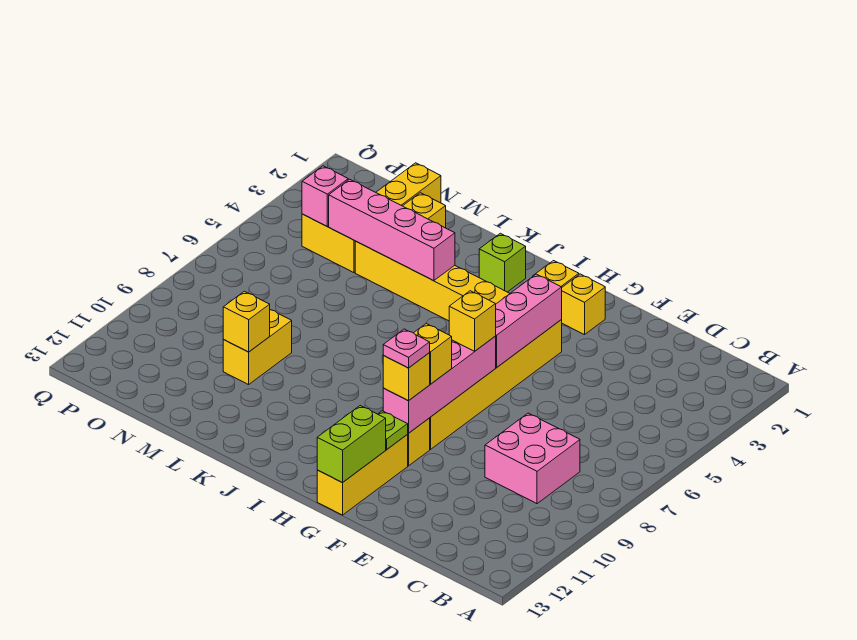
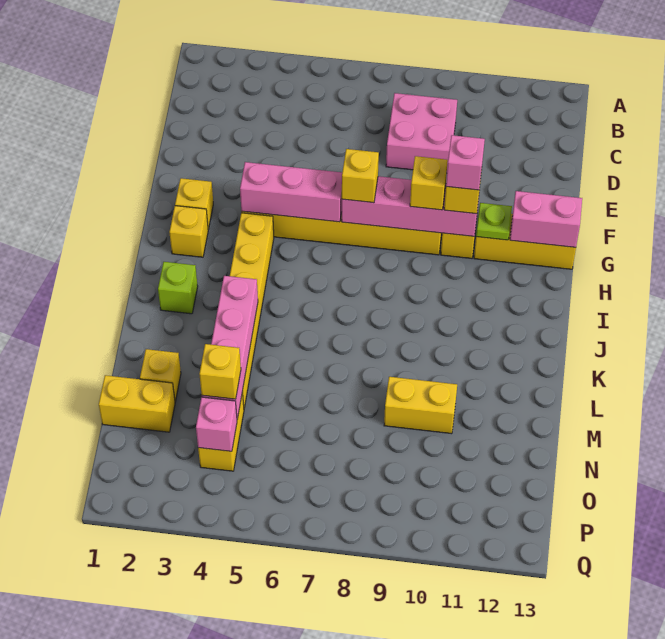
pink plate G10 level 4 -> pink brick G10 level 4
lime brick G12:G13 level 2 -> pink brick G12:G13 level 2
yellow brick M10 level 2 -> yellow brick N4 level 3

